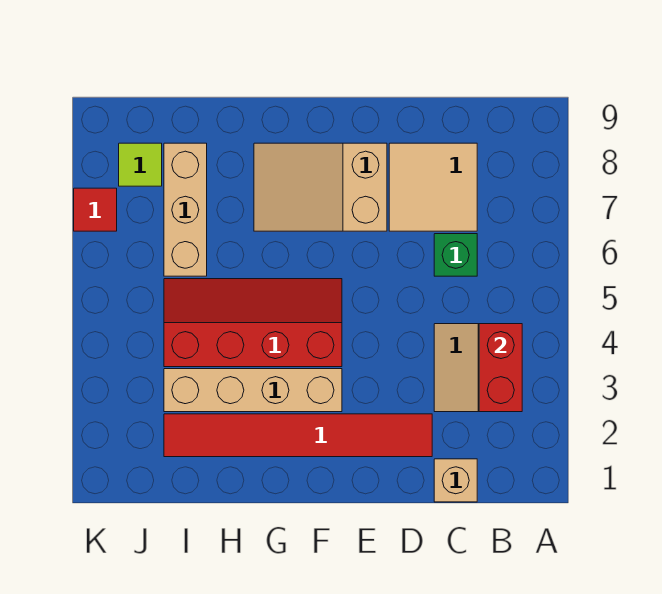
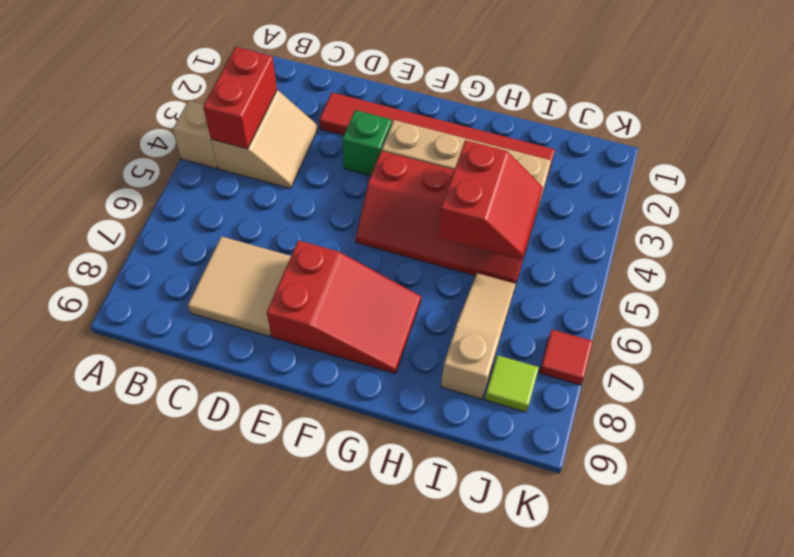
tan brick C1 level 1 -> tan brick A4 level 1
green brick C6 level 1 -> green brick E3 level 1
tan slope E7:G8 level 1 top E -> red slope E7:G8 level 1 top E
none -> red slope H4:I5 level 2 top H
tan brick I6:I8 level 1 -> tan slope I6:I8 level 1 top 8

